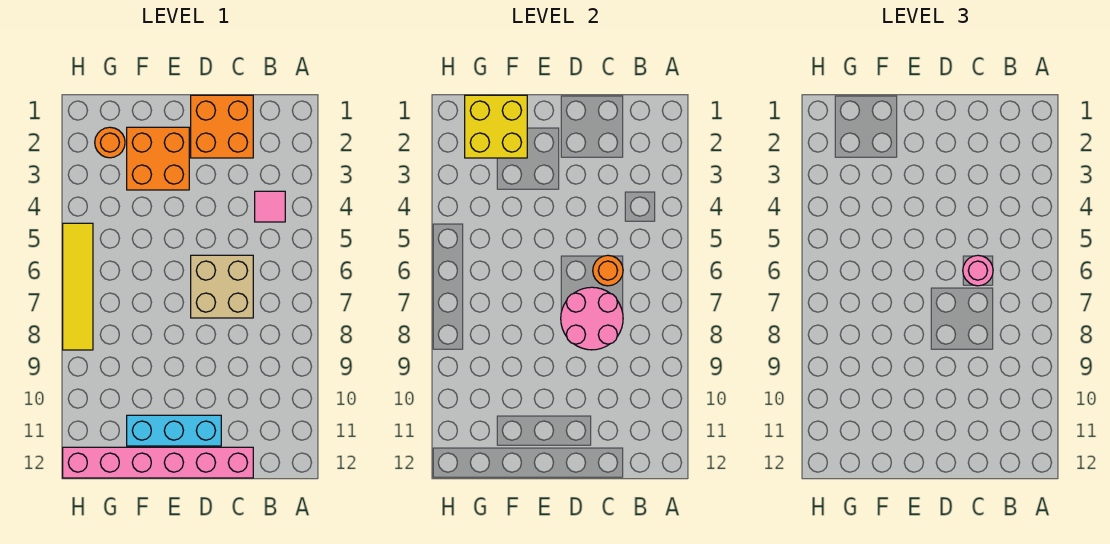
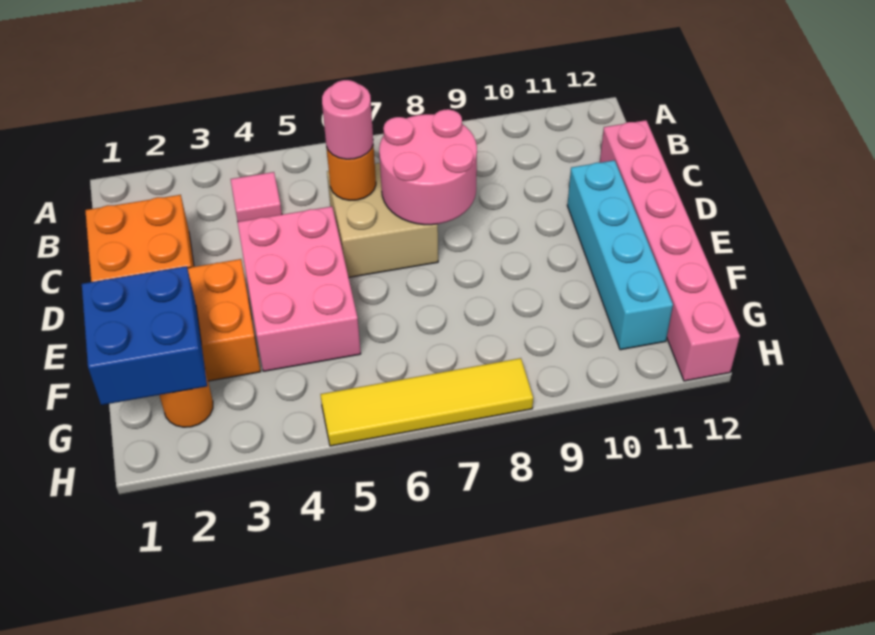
none -> pink brick D4:F5 level 1
cyan brick D11:F11 level 1 -> cyan brick D11:G11 level 1
yellow brick F1:G2 level 2 -> blue brick F1:G2 level 2

